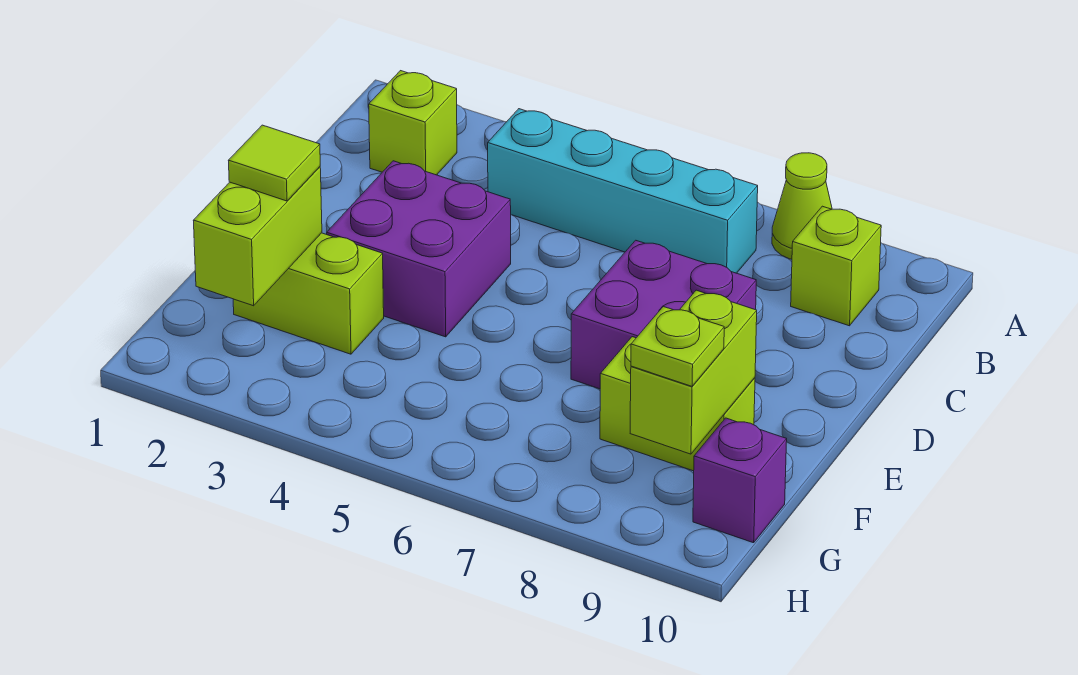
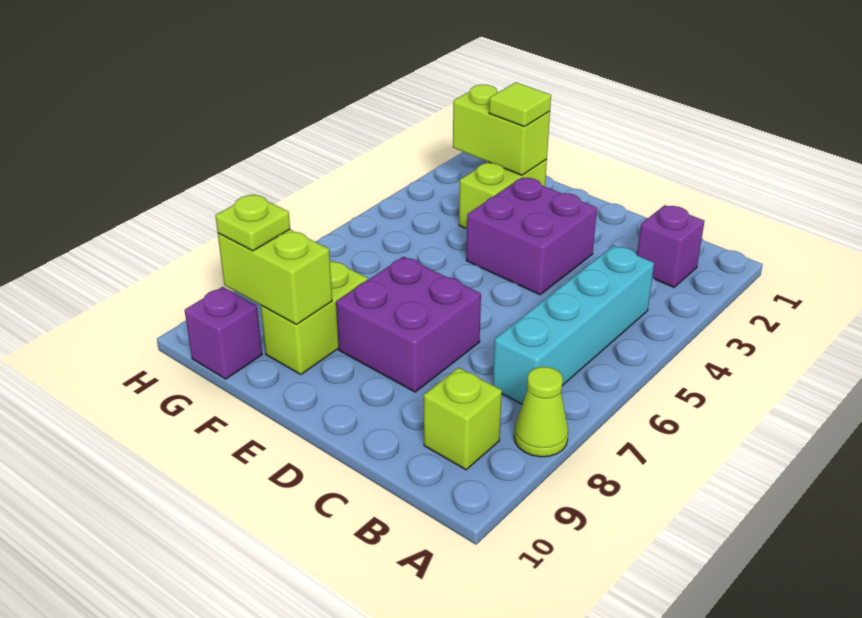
lime brick B2 level 1 -> purple brick B2 level 1

